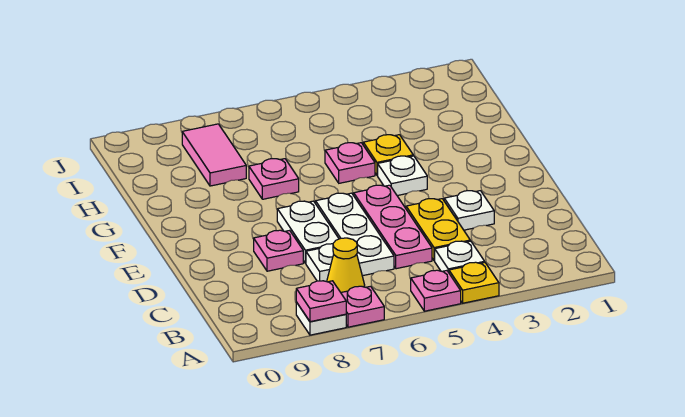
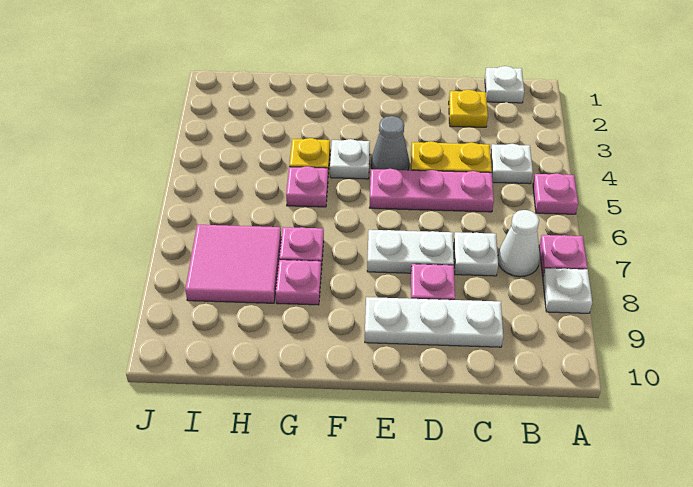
yellow plate A4 level 1 -> yellow plate C2 level 1
pink plate A8 level 2 -> pink plate G8 level 1
yellow cone B7 level 1 -> white cone B7 level 1
white plate C6:E6 level 1 -> white plate C9:E9 level 1
white plate D3 level 1 -> white plate B1 level 1
none -> grey cone E4 level 1
pink tile H8:I8 level 1 -> pink tile H7:I8 level 1

